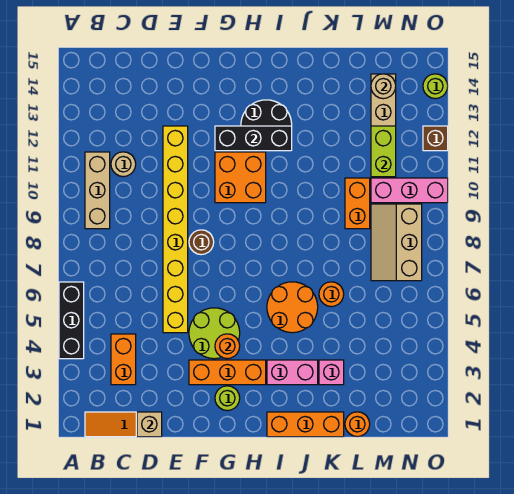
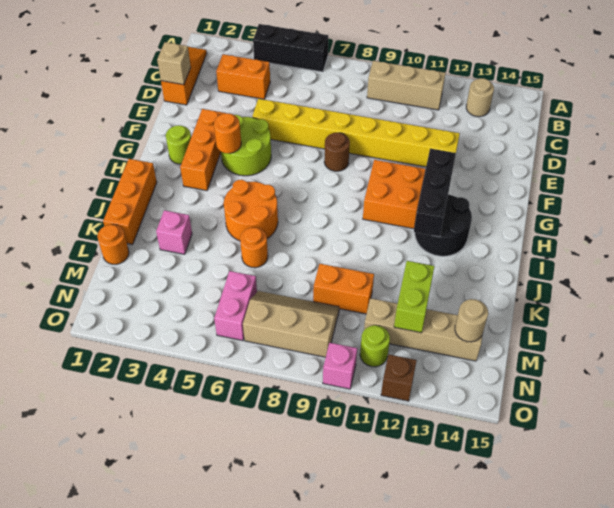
tan round brick C11 level 1 -> tan round brick B13 level 1
pink brick I3:J3 level 1 -> pink brick M6:N6 level 1
pink brick M10:O10 level 1 -> pink brick O10 level 1
lime brick M11:M12 level 2 -> lime brick L12:M12 level 2
lime round brick O14 level 1 -> lime round brick N11 level 1

